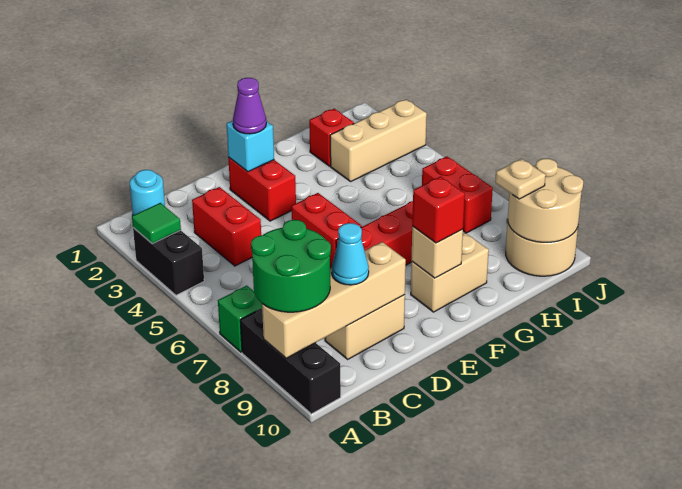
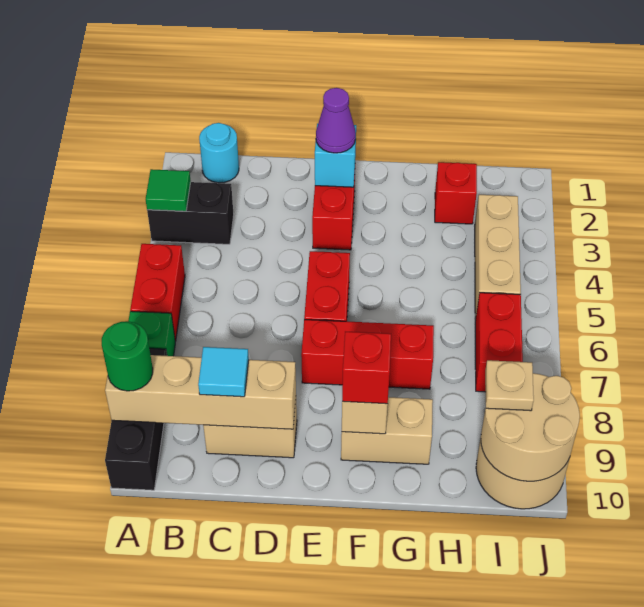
black brick A3:A4 level 1 -> black brick A3:B3 level 1
green round brick A8:B9 level 3 -> green round brick A9 level 3
red brick C3:C4 level 1 -> red brick A5:A6 level 1
cyan cone C9 level 3 -> cyan tile C9 level 3
tan brick H3:J3 level 1 -> tan brick I3:I5 level 1

